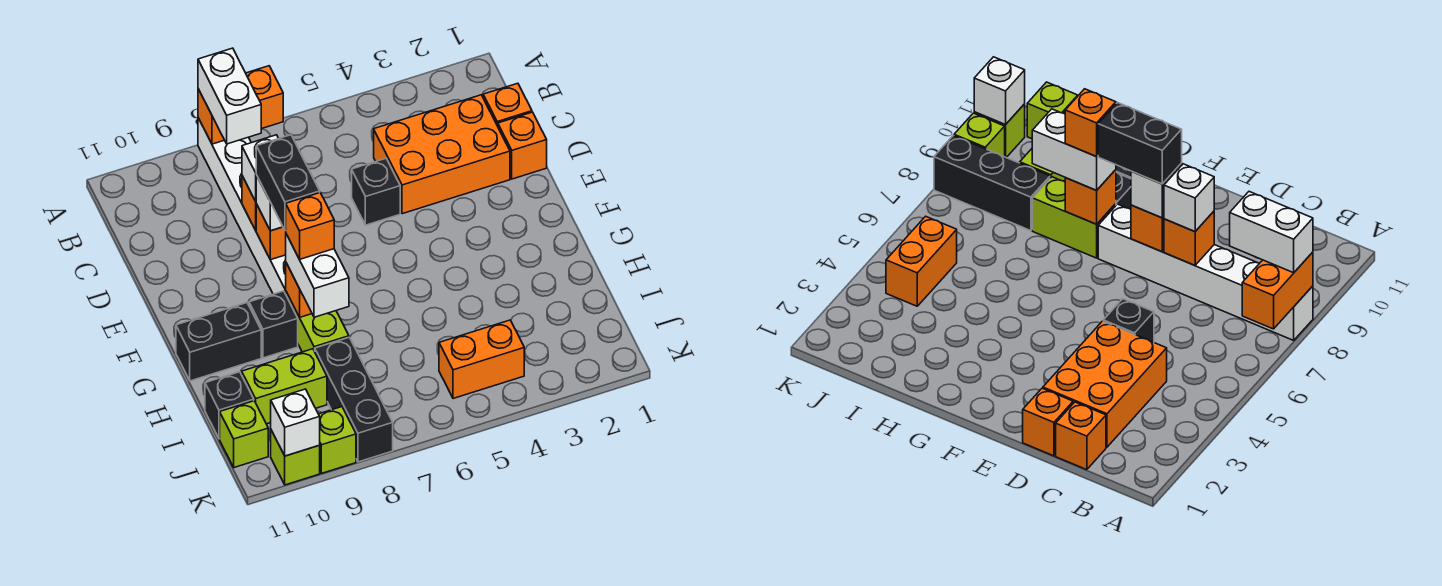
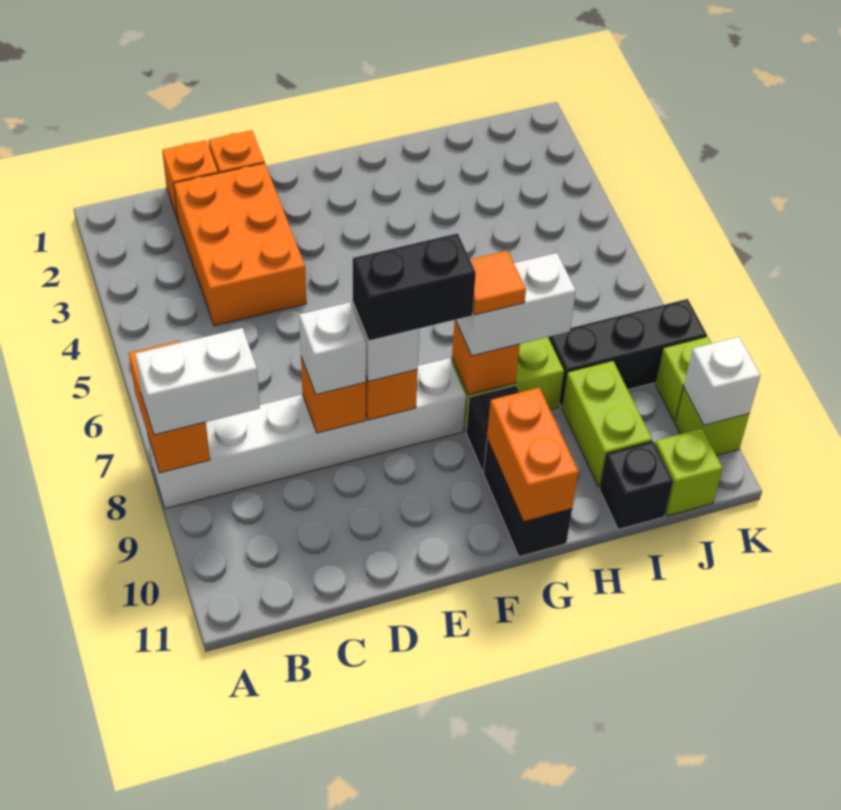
black brick D5 level 1 -> none
orange brick G8 level 4 -> orange tile G8 level 4
orange brick J4:J5 level 1 -> orange brick G10:G11 level 2

